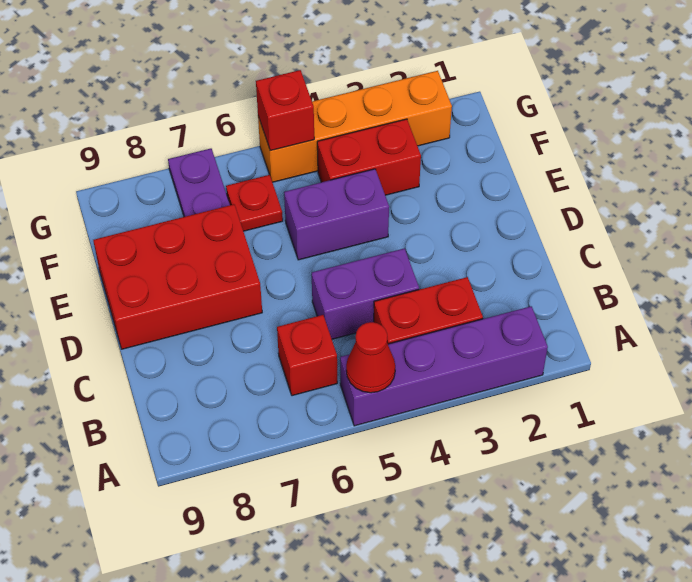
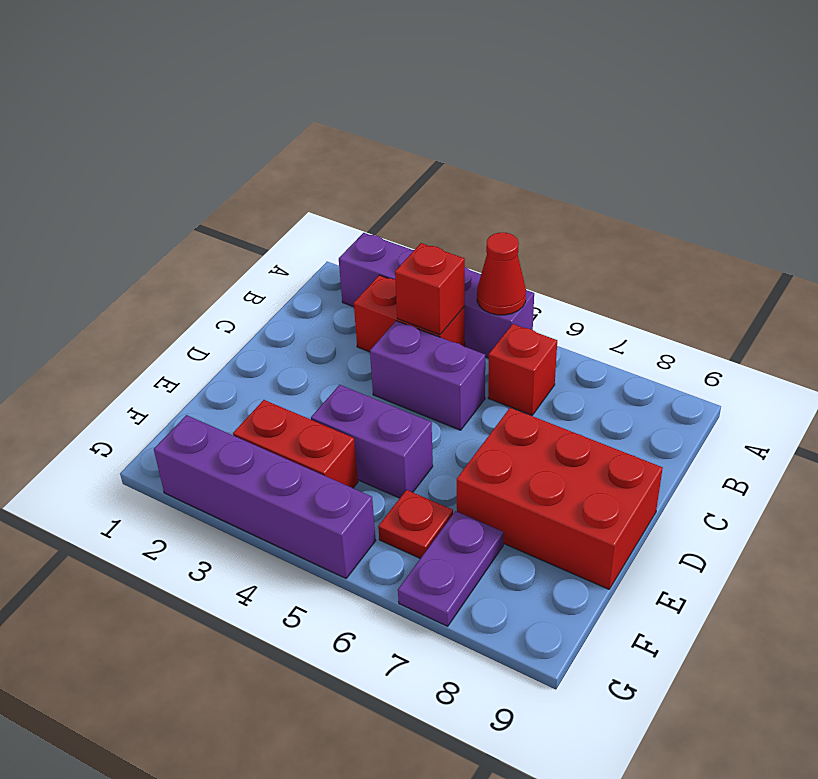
orange brick G2:G5 level 1 -> purple brick G2:G5 level 1
red brick G5 level 2 -> red brick B4 level 2

